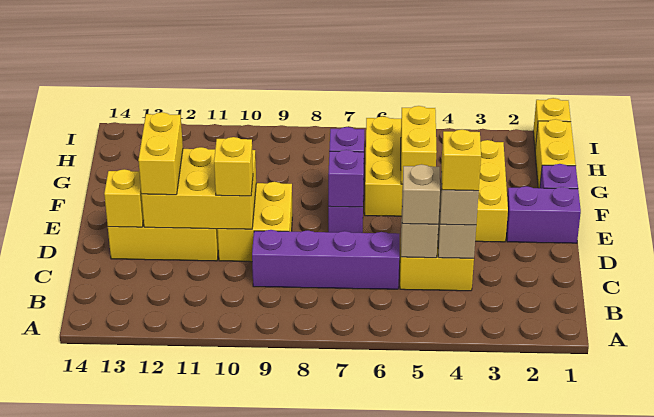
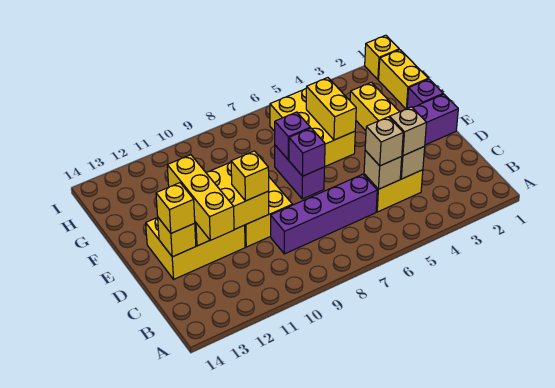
yellow brick C4 level 4 -> yellow brick D13 level 3
yellow brick D12:E12 level 3 -> yellow brick C12:E12 level 3

